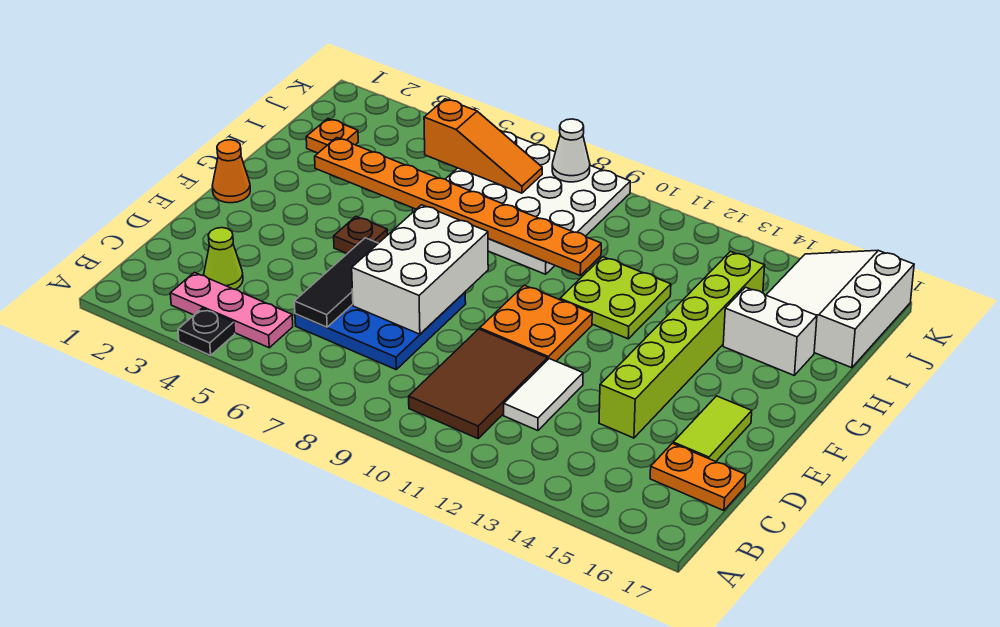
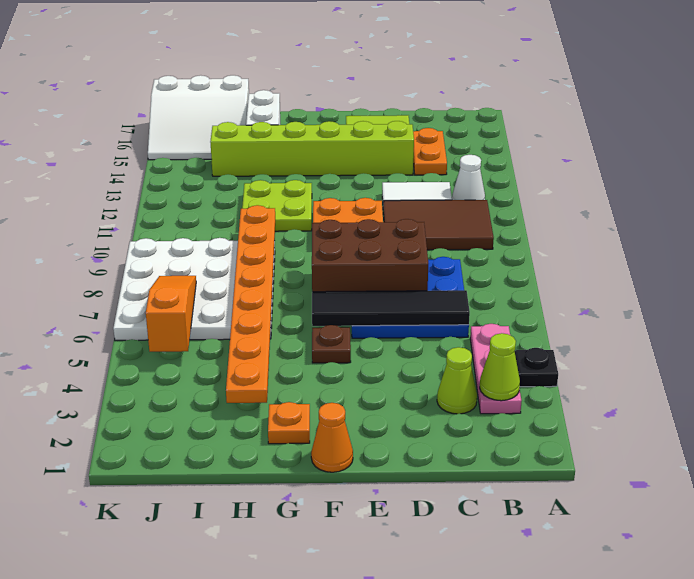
none -> lime cone B3 level 2
black tile C6:E6 level 2 -> black tile C6:F6 level 2
orange plate C16:C17 level 1 -> orange plate C14:C15 level 1
white brick D7:F8 level 2 -> brown brick D7:F8 level 2
orange plate I2 level 1 -> orange plate G2 level 1
white cone K8 level 2 -> white cone B12 level 1

